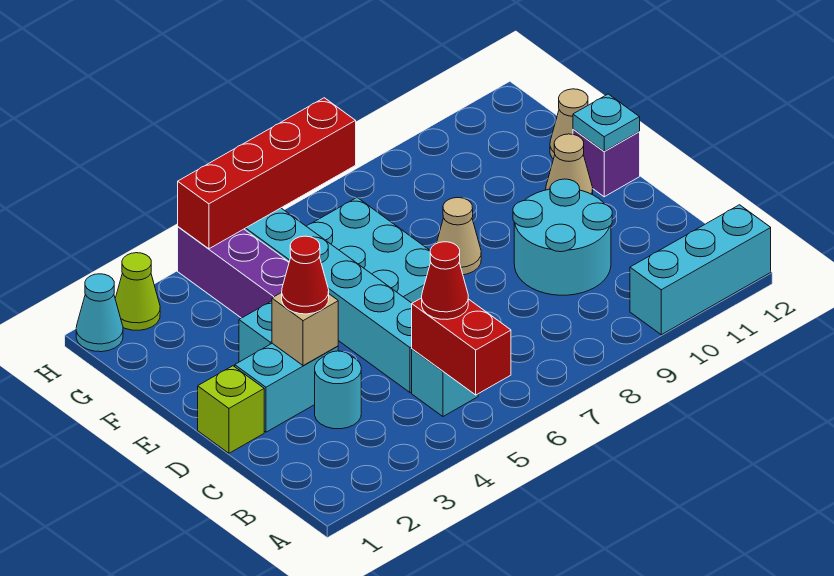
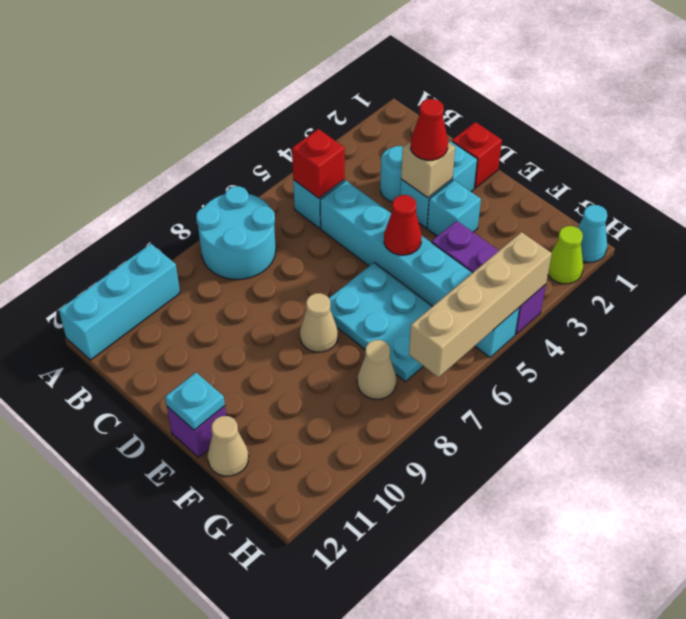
red brick A5:B5 level 2 -> red brick B5 level 2
red cone B5 level 3 -> red cone E5 level 2
cyan round brick C9:D10 level 1 -> cyan round brick A7:B8 level 1
lime brick D1 level 1 -> red brick D1 level 1
tan cone E11 level 1 -> tan cone G8 level 1
red brick H4:H7 level 2 -> tan brick H4:H7 level 2

